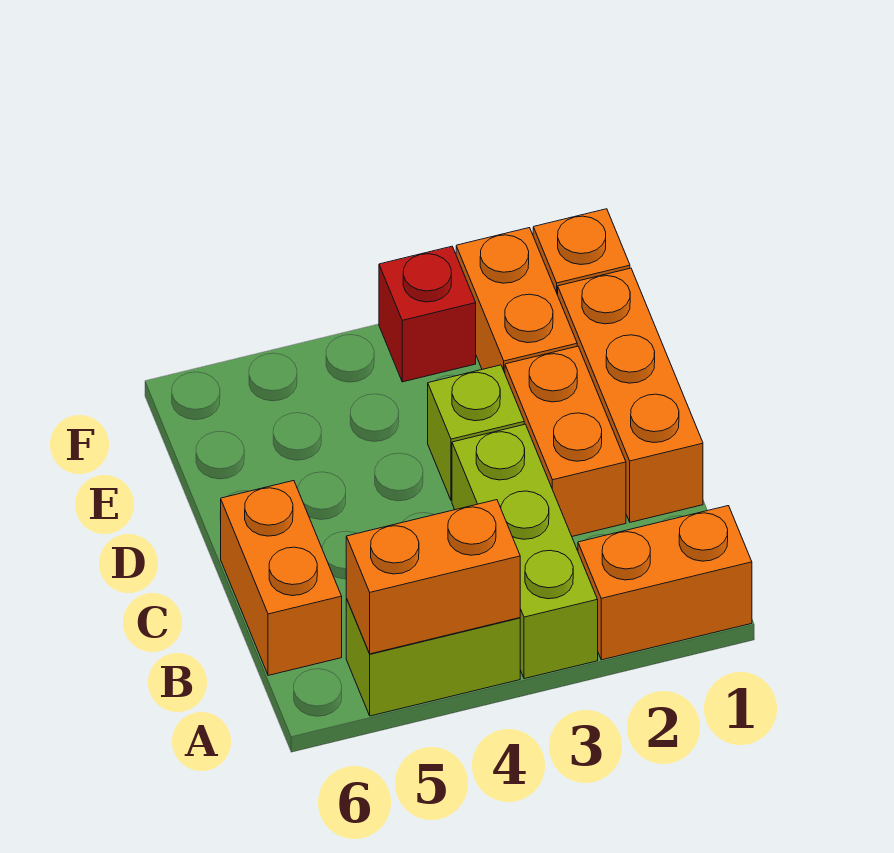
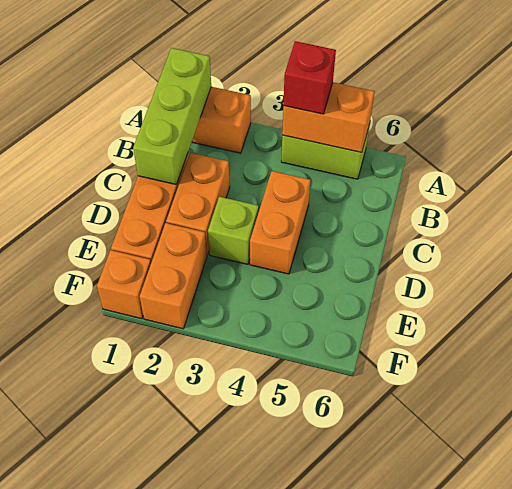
lime brick A3:C3 level 1 -> lime brick A1:C1 level 2
orange brick B6:C6 level 1 -> orange brick C4:D4 level 1
red brick F3 level 1 -> red brick A4 level 3

